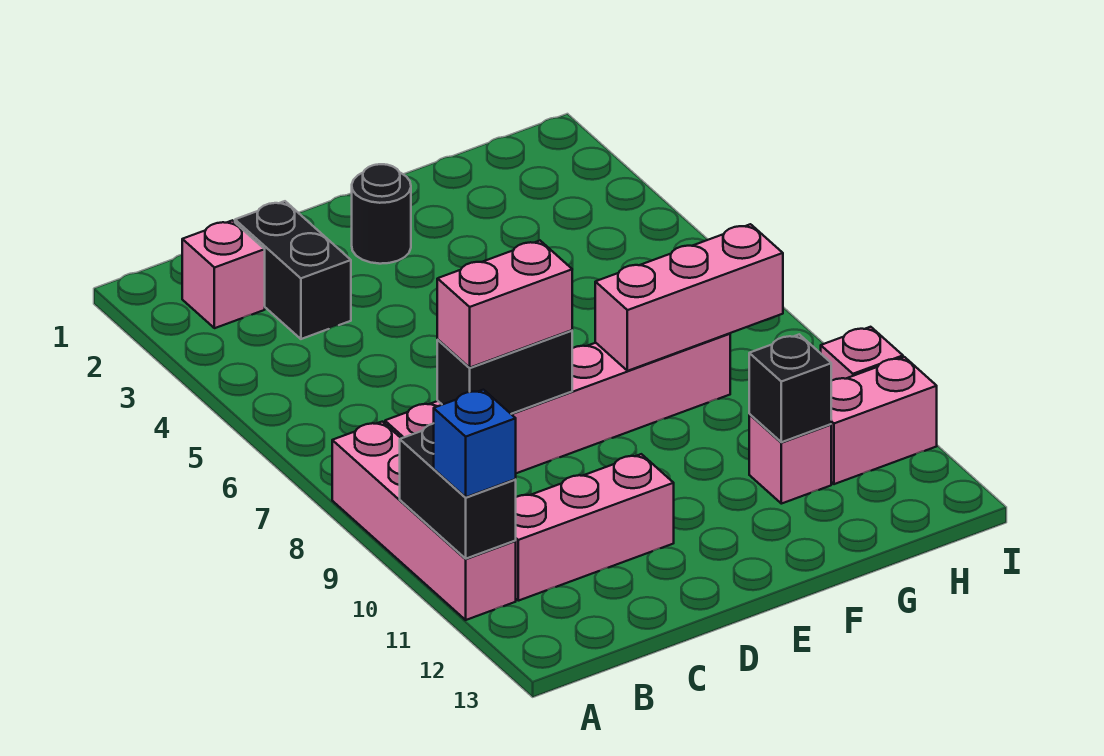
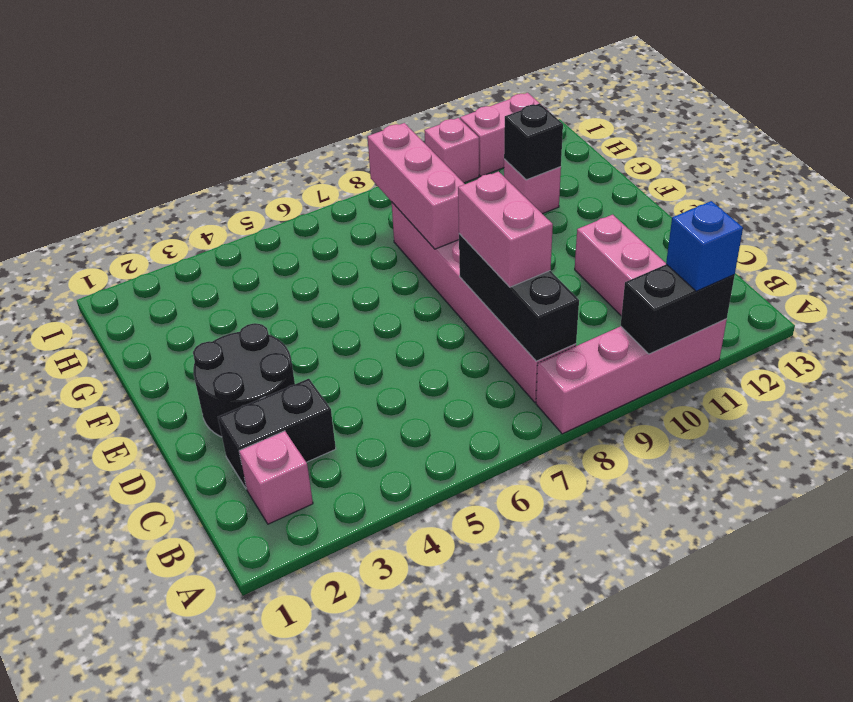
black brick C8:D8 level 2 -> black brick B8:D8 level 2
black round brick E2 level 1 -> black round brick D2:E3 level 1
pink brick H11:I11 level 1 -> pink brick I11:I12 level 1

